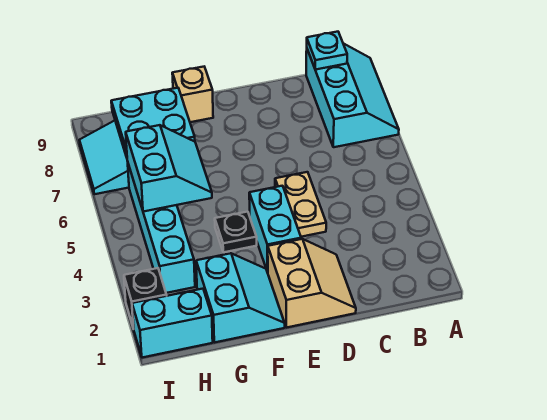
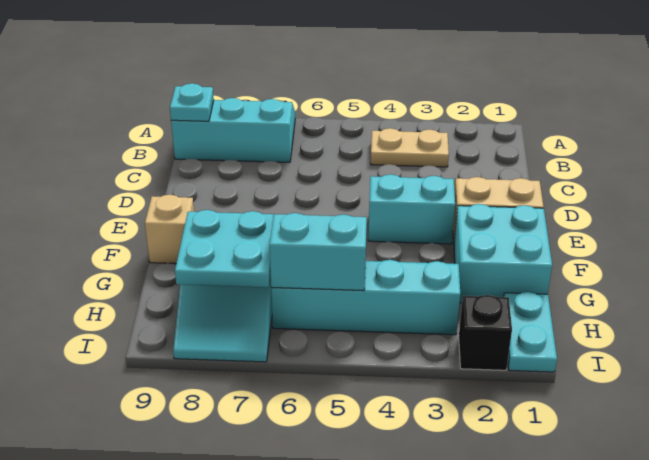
tan plate D4:D5 level 1 -> tan plate B3:B4 level 1
cyan slope F1:G2 level 1 top G -> cyan brick F1:G2 level 1
black plate F4 level 1 -> none
cyan brick H1:I1 level 1 -> cyan plate H1:I1 level 1

